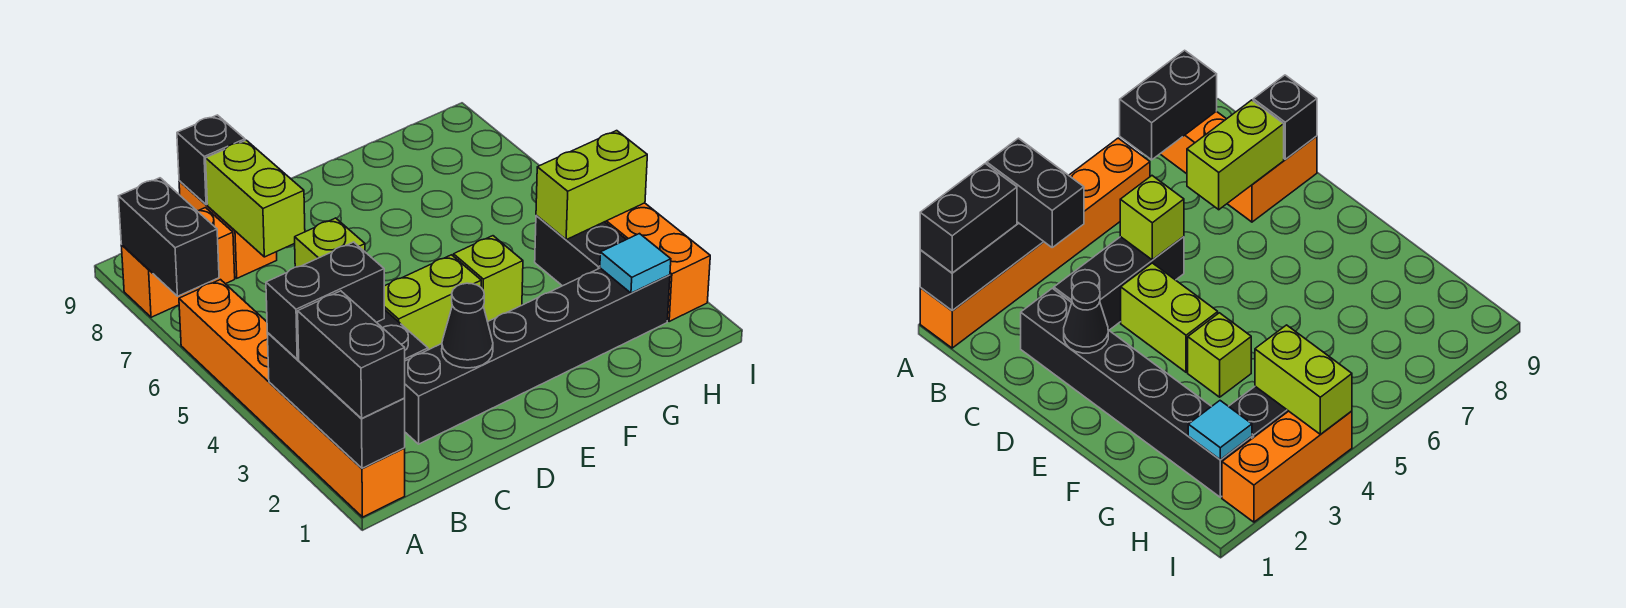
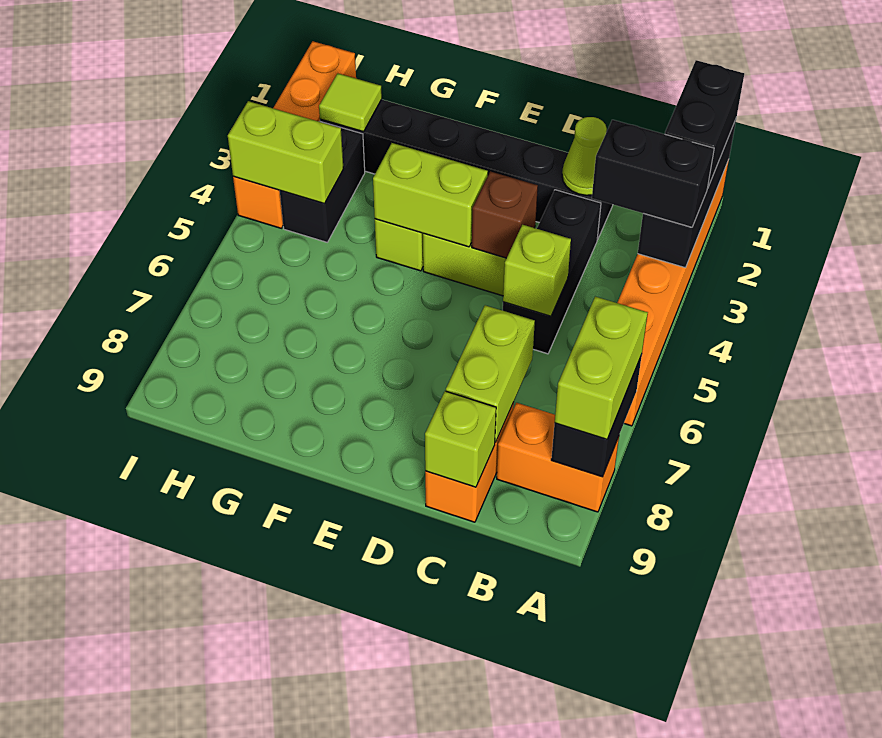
none -> lime brick A7:A8 level 3
none -> lime cone C2 level 2
black brick C9 level 2 -> lime brick C9 level 2
black cone D2 level 2 -> none
none -> brown brick D4 level 2
none -> lime brick E4:F4 level 2
cyan tile H2 level 2 -> lime tile H2 level 2
orange brick I2:I4 level 1 -> orange brick I1:I4 level 1

